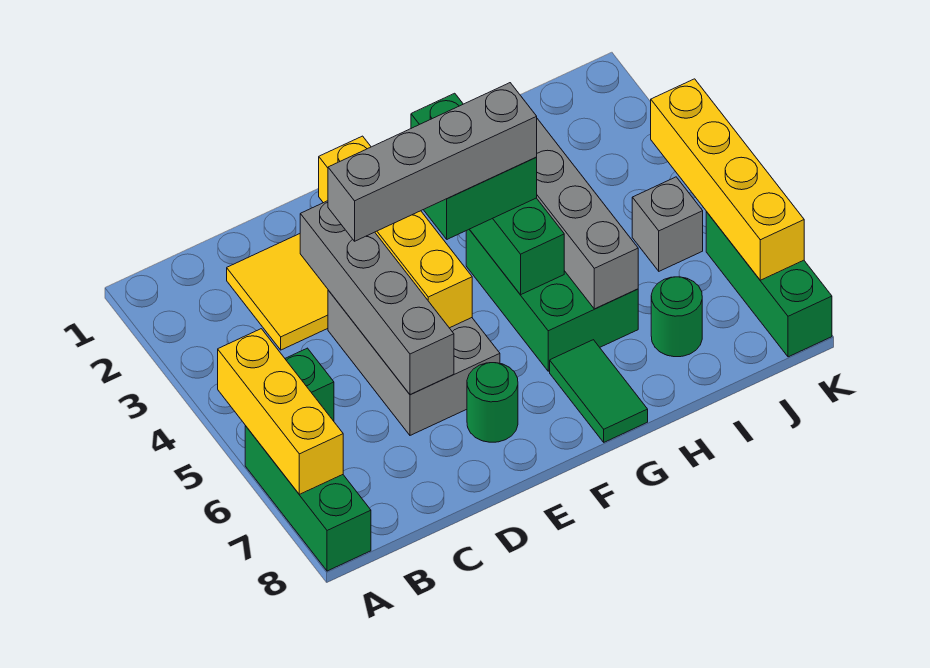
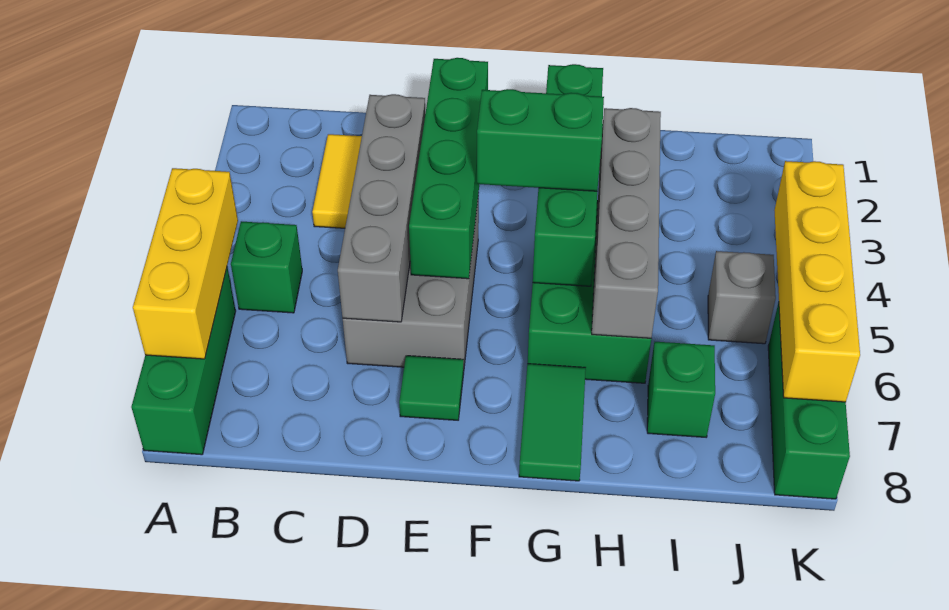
grey brick D4:G4 level 4 -> none
yellow brick E2:E5 level 2 -> green brick E2:E5 level 2
green round brick E7 level 1 -> green tile E7 level 1
green round brick I7 level 1 -> green brick I7 level 1

